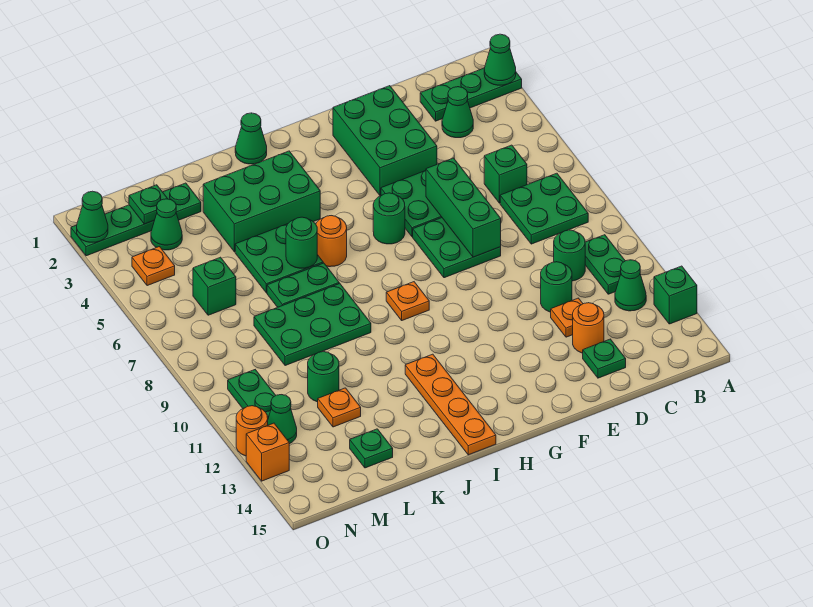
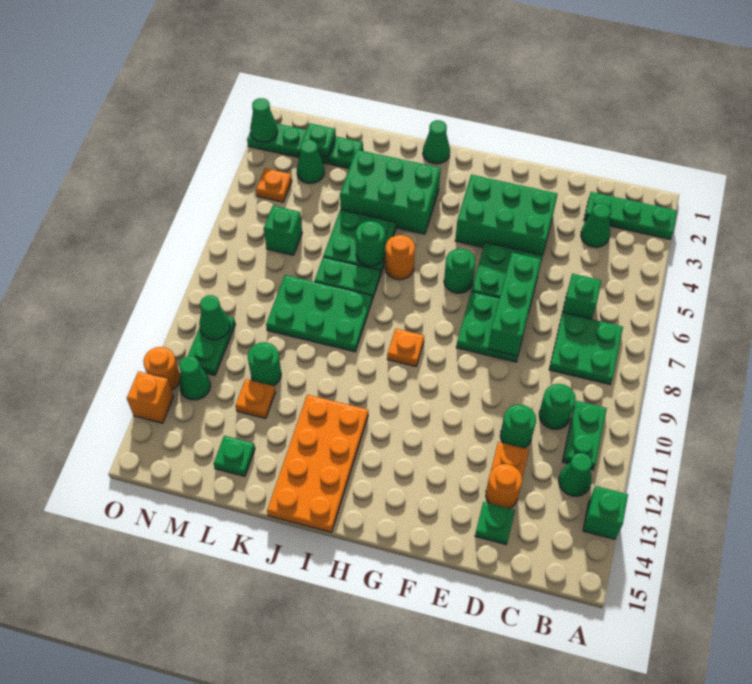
green cone A2 level 2 -> green cone N10 level 2
green brick E2:F4 level 1 -> green brick E3:G4 level 1
orange plate I12:I15 level 1 -> orange plate I12:J15 level 1

